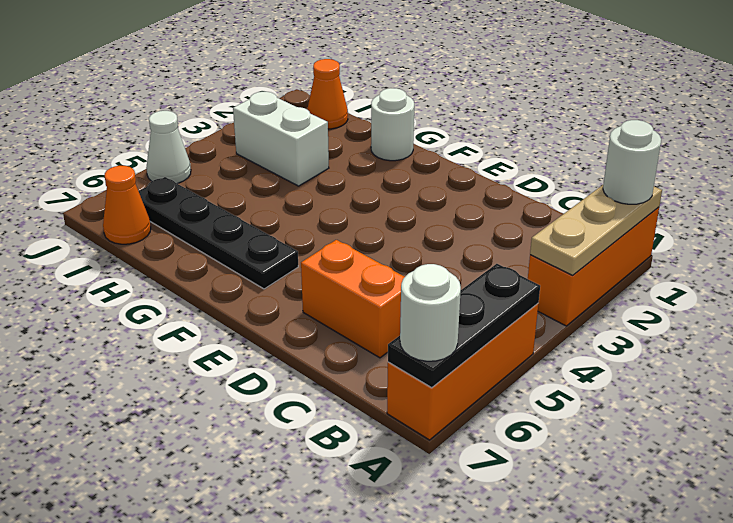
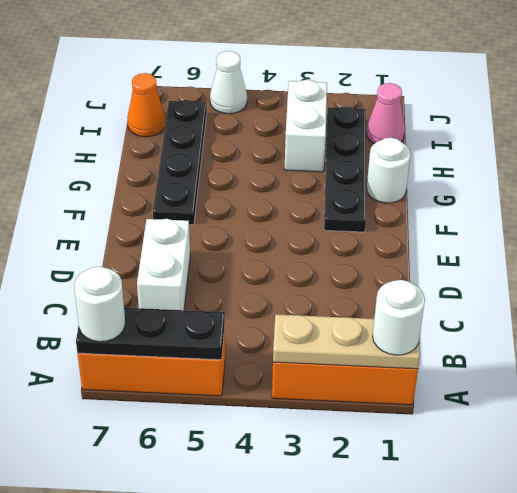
orange brick C6:D6 level 1 -> white brick C6:D6 level 1
none -> black plate F2:I2 level 1
orange cone I1 level 1 -> pink cone I1 level 1

